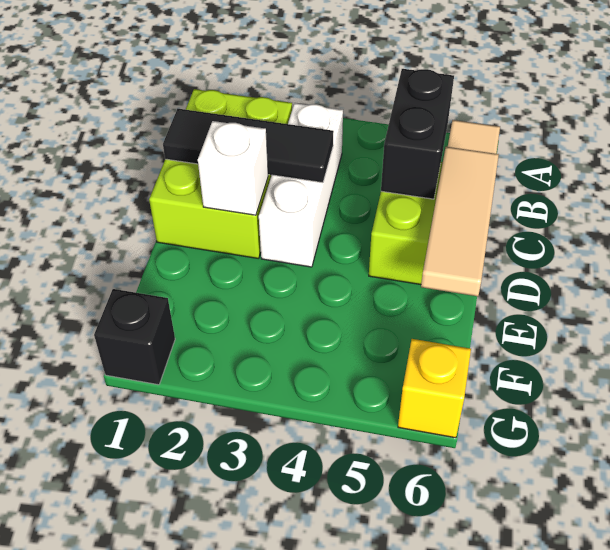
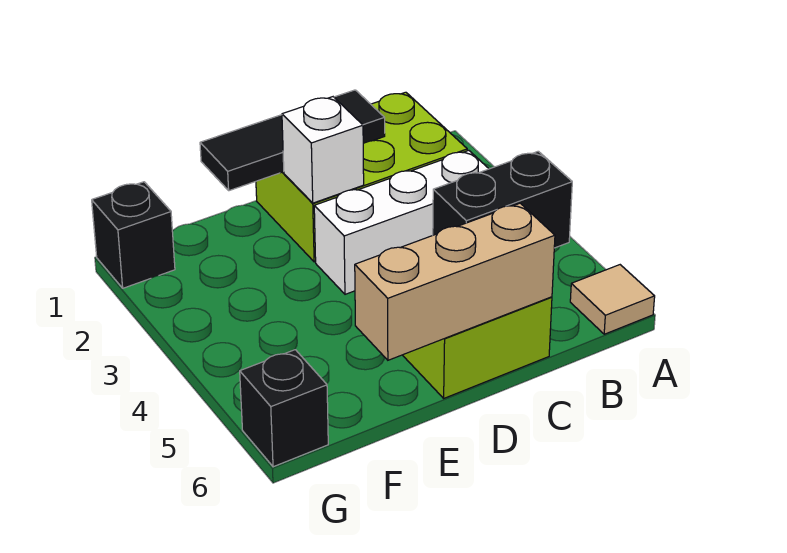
black tile C1:C3 level 2 -> black tile C1:E1 level 2
tan tile C6:E6 level 2 -> tan brick C6:E6 level 2
yellow brick G6 level 1 -> black brick G6 level 1

